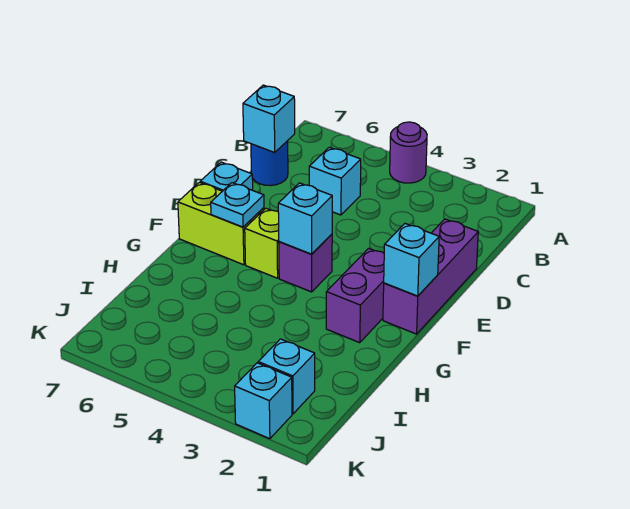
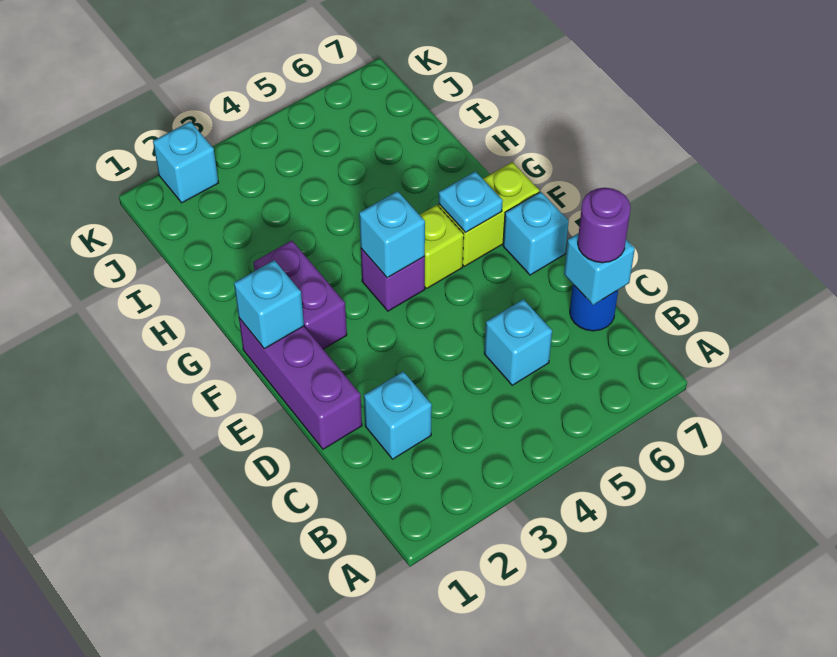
purple round brick A4 level 1 -> purple round brick C7 level 3
cyan brick J2 level 1 -> cyan brick C2 level 1

